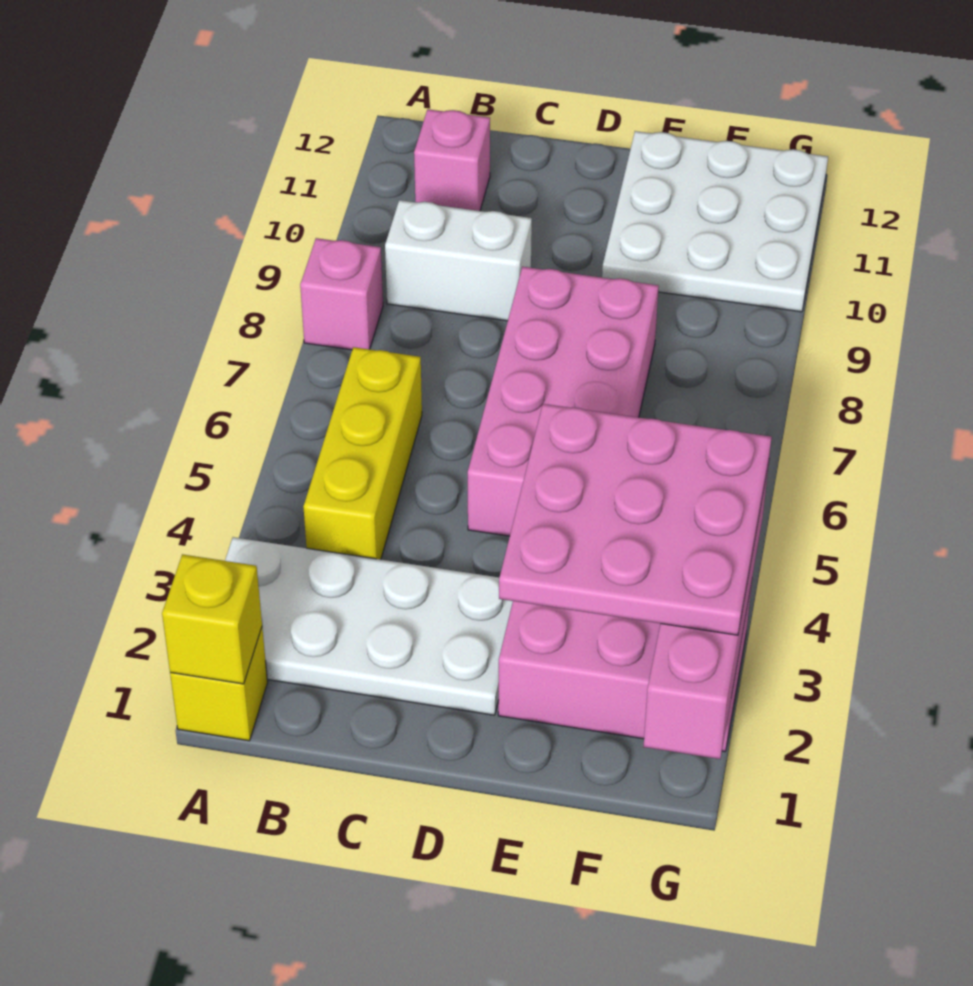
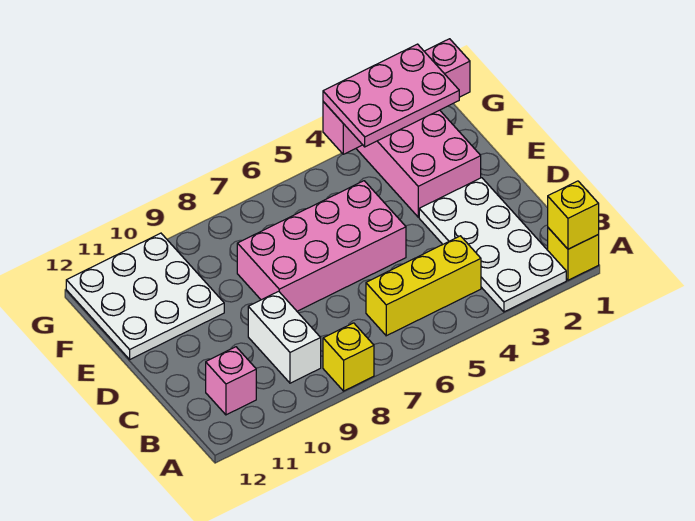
pink brick A8 level 1 -> yellow brick A8 level 1
pink plate E2:G4 level 3 -> pink plate F2:G4 level 3

